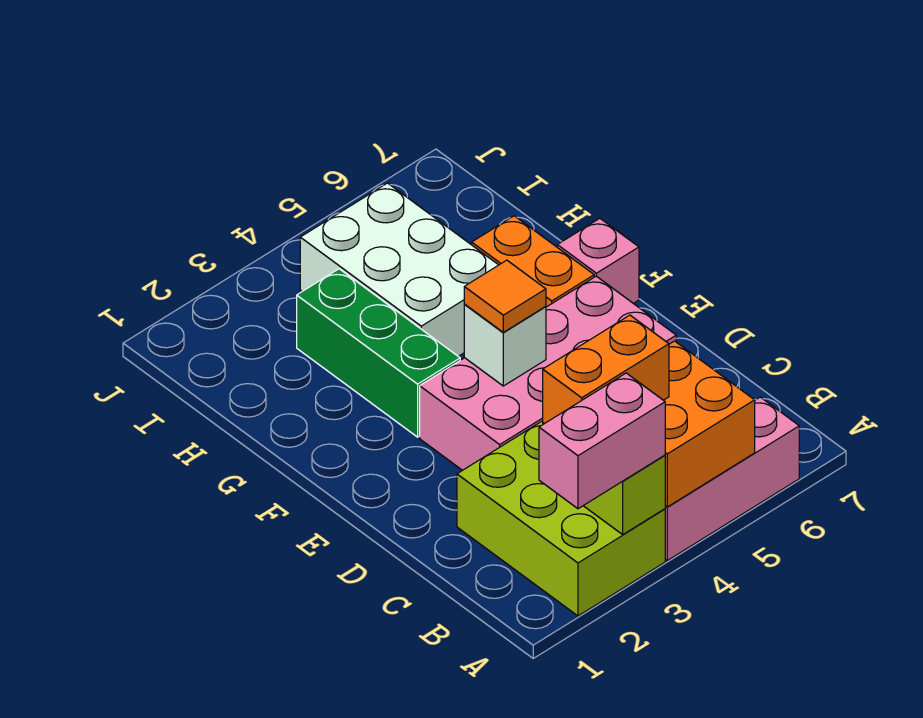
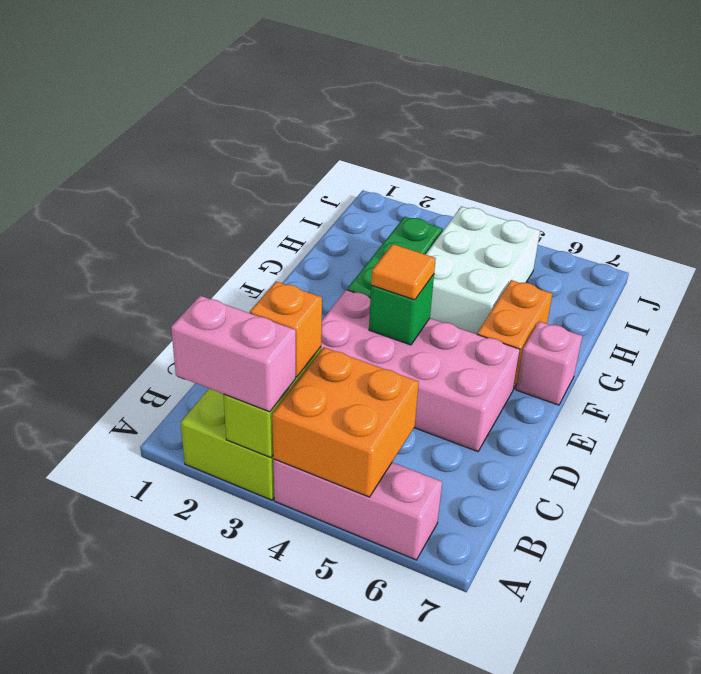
orange brick B3:B4 level 3 -> orange brick B3 level 3
white brick E4 level 2 -> green brick E4 level 2

